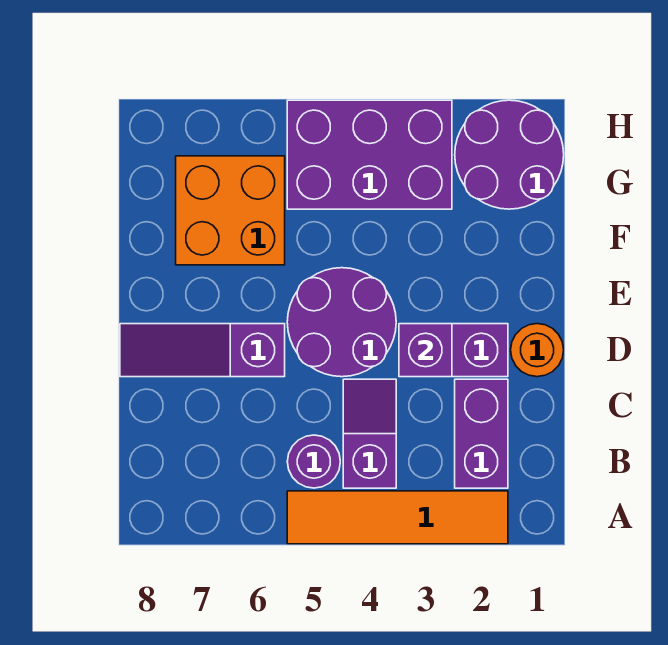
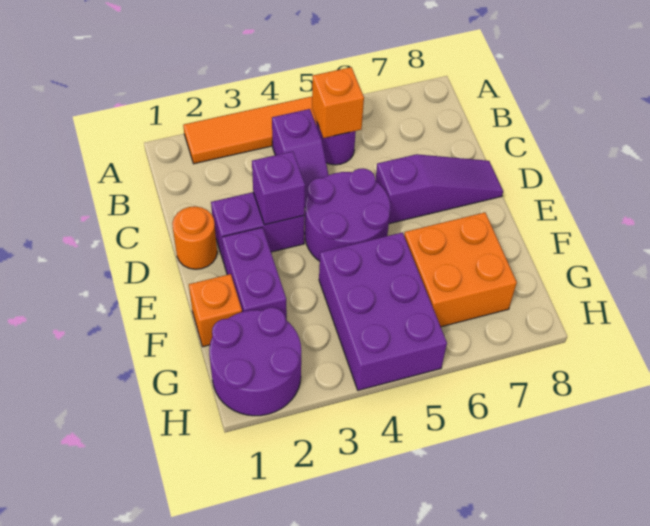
purple brick B2:C2 level 1 -> purple brick E2:F2 level 1
none -> orange brick B5 level 2
none -> orange brick F1 level 1
purple brick G3:H5 level 1 -> purple brick F4:H5 level 1

